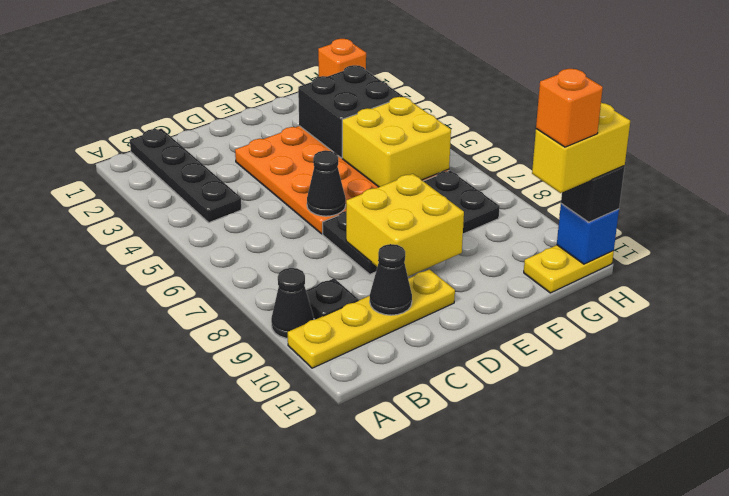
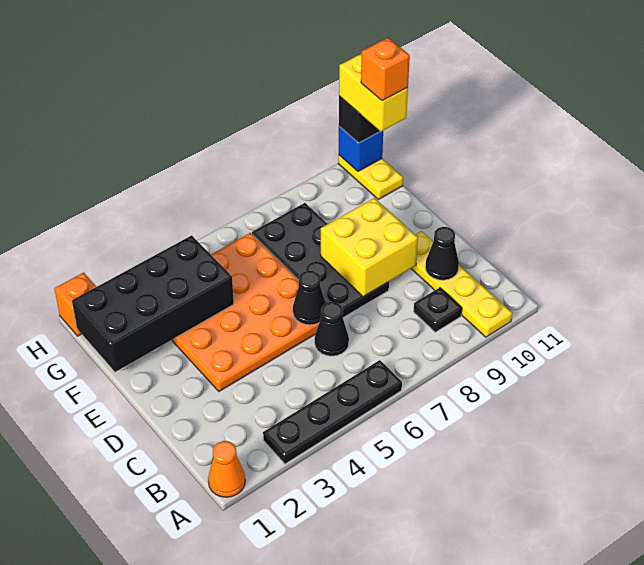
none -> orange cone A1 level 1
black cone A9 level 1 -> black cone C6 level 1
black plate B1:B4 level 1 -> black plate A3:A6 level 1
black brick F3:G4 level 2 -> black brick F1:G4 level 2
yellow brick F5:G6 level 2 -> none

